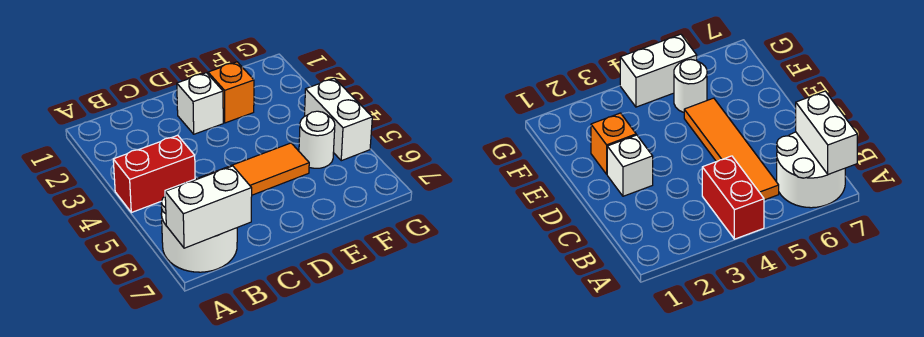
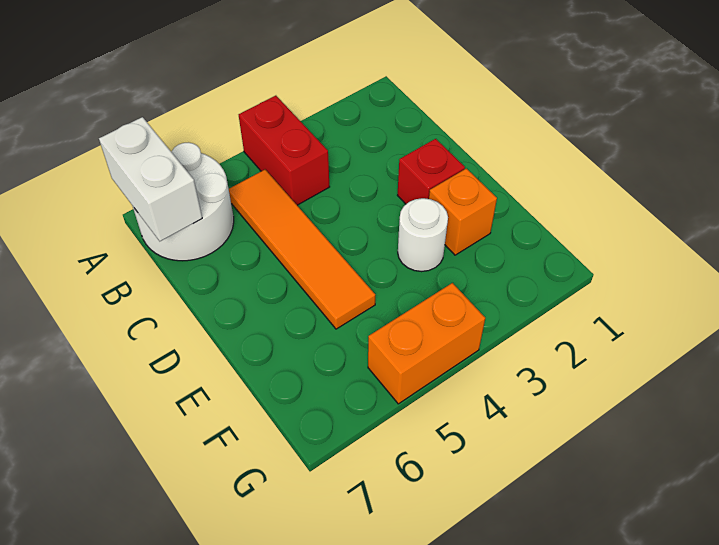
white brick D2 level 1 -> red brick D2 level 1
white round brick F5 level 1 -> white round brick E3 level 1
white brick G4:G5 level 1 -> orange brick G4:G5 level 1

